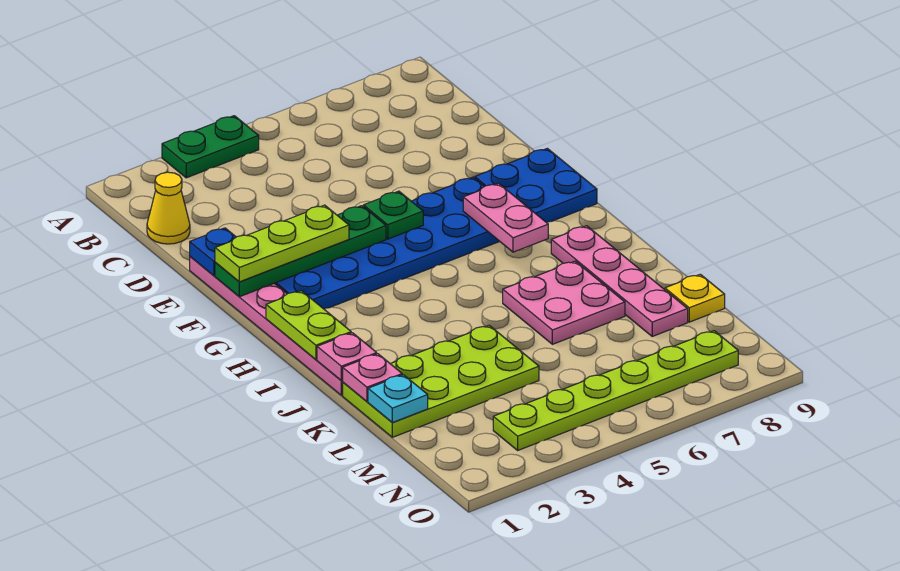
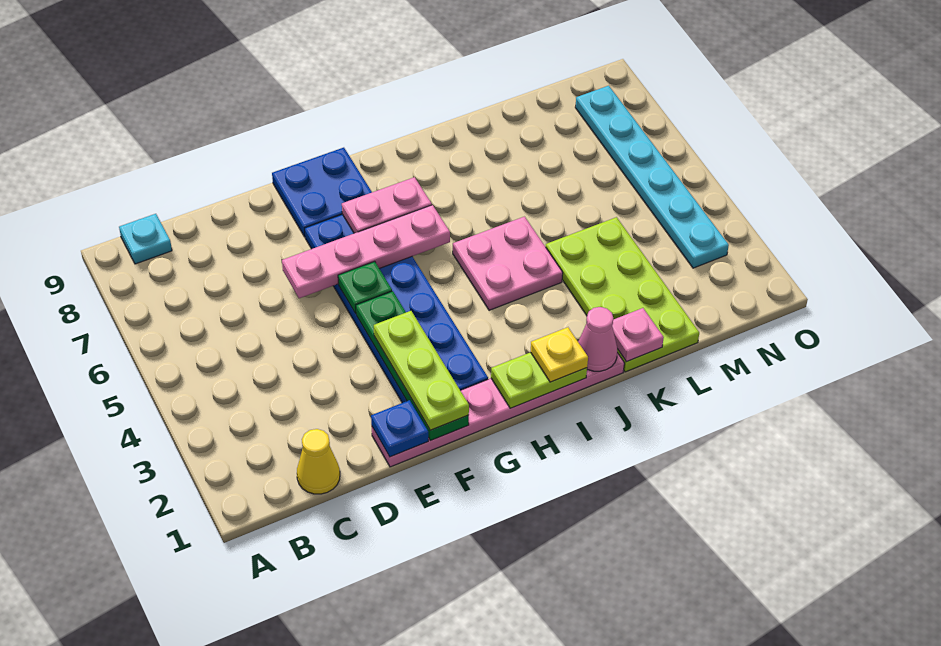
green plate A3:A4 level 1 -> none
pink plate I8:L8 level 1 -> pink plate E6:H6 level 2
pink plate J1 level 2 -> pink cone J1 level 2
pink plate J6:K7 level 1 -> pink plate I4:J5 level 1
cyan plate L1 level 2 -> cyan plate B9 level 1
yellow plate L9 level 1 -> yellow plate I1 level 3
lime plate N3:N8 level 1 -> cyan plate N3:N8 level 1

